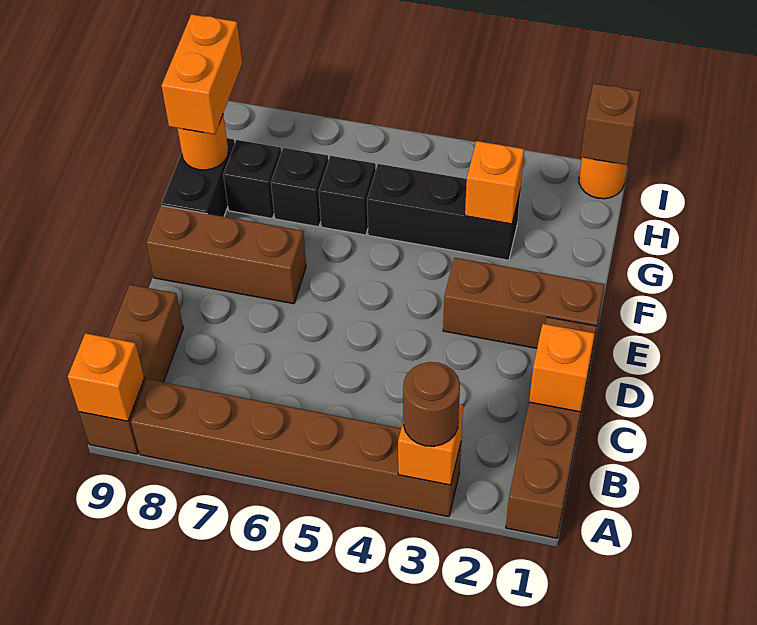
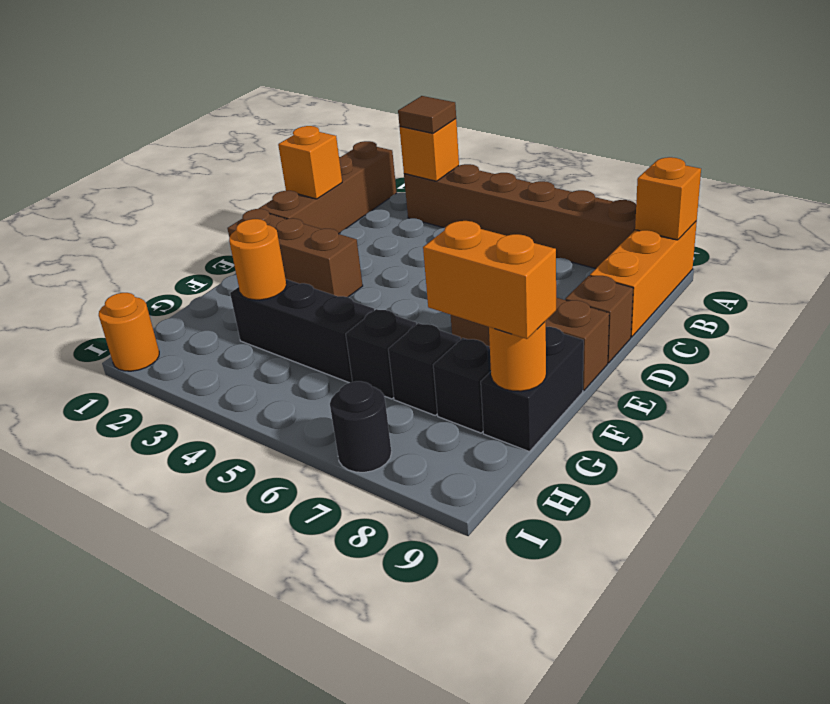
brown round brick A3 level 3 -> brown tile A3 level 3
brown brick A9:C9 level 1 -> orange brick A9:C9 level 1
orange brick G3 level 2 -> orange round brick G3 level 2
orange brick G9:H9 level 3 -> orange brick G8:G9 level 3
brown brick I1 level 2 -> brown brick D9 level 1
none -> black round brick I7 level 1

